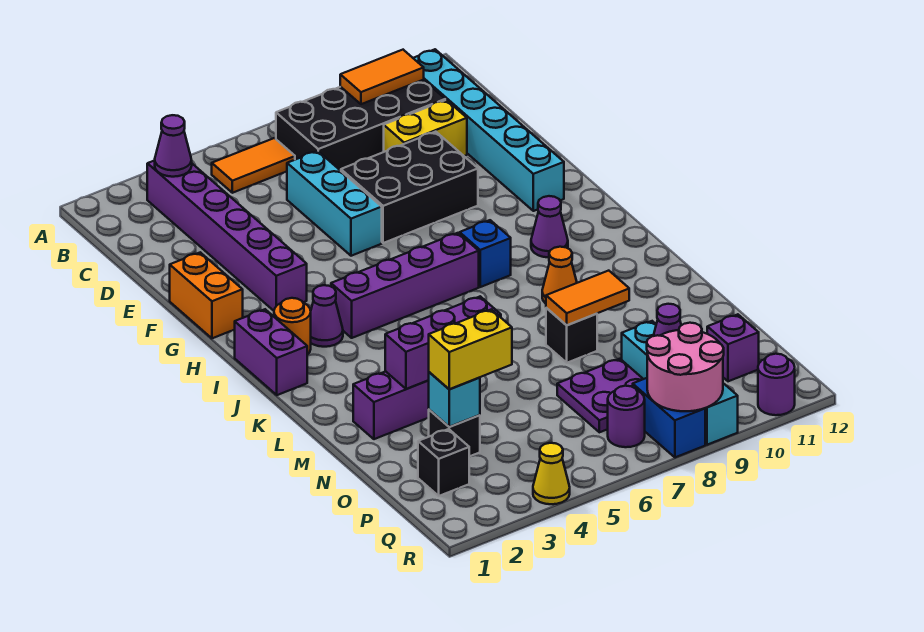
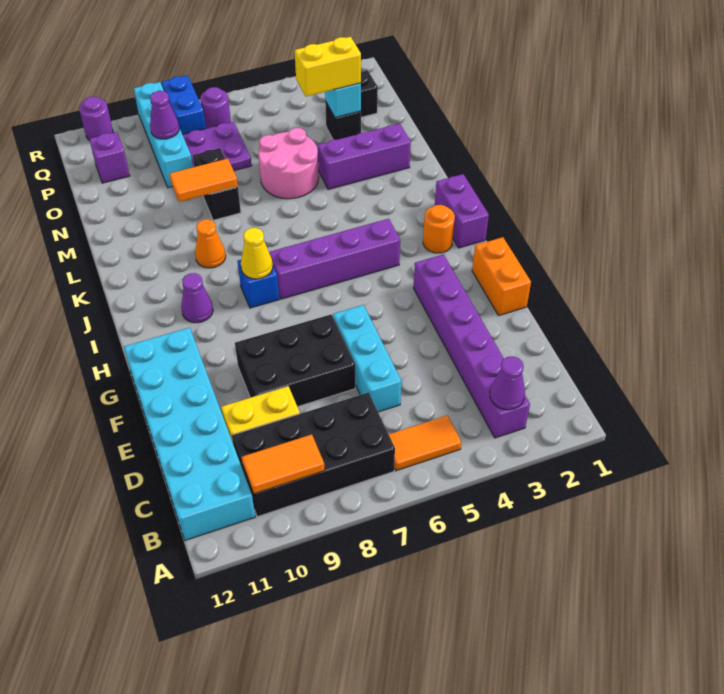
cyan brick B11:G11 level 1 -> cyan brick B11:G12 level 1
purple cone I3 level 1 -> none
purple brick M3:M5 level 2 -> none
black brick M8 level 1 -> black brick M8:N8 level 1
pink round brick Q8:R9 level 2 -> pink round brick M5:N6 level 1
yellow cone R4 level 1 -> yellow cone I8 level 2

